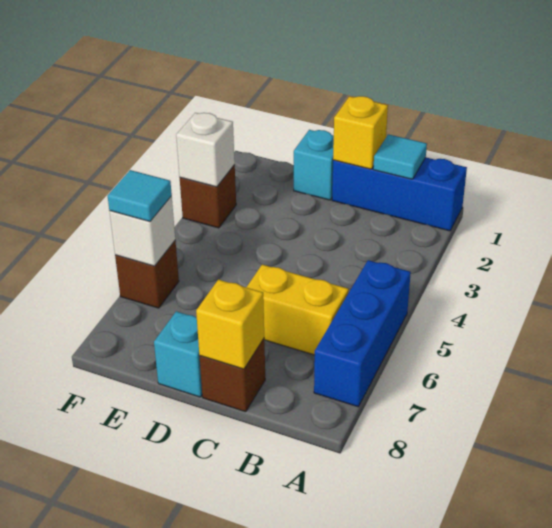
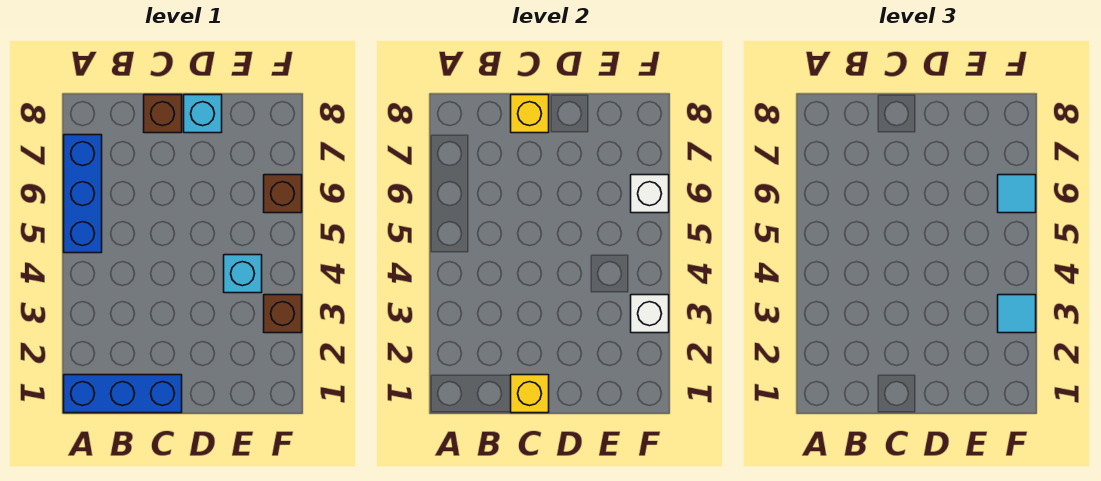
cyan tile B1 level 2 -> cyan tile F3 level 3
yellow brick B6:C6 level 1 -> none
cyan brick D1 level 1 -> cyan brick E4 level 1

